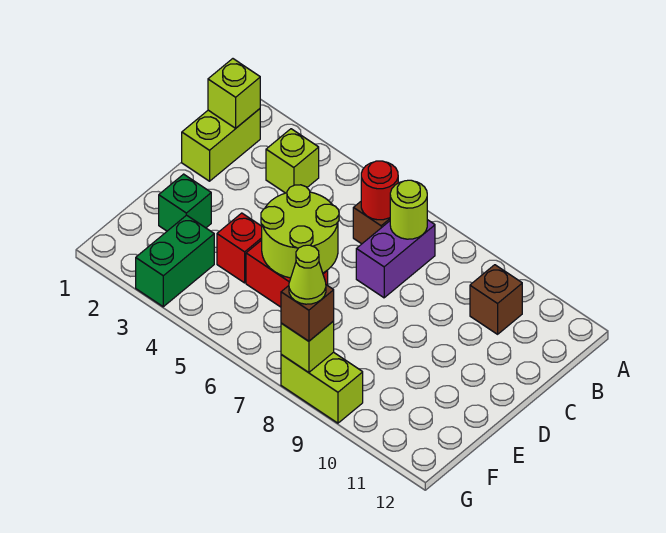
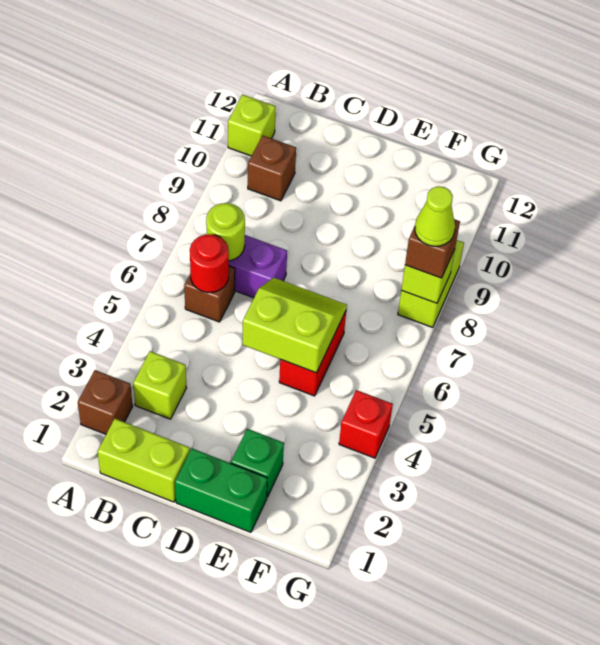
none -> brown brick A2 level 1
lime brick B1 level 2 -> lime brick A11 level 1
lime round brick D5:E6 level 2 -> lime slope D5:E6 level 2 top 5
red brick E4 level 1 -> red brick G4 level 1
green brick F3:G3 level 1 -> green brick D1:E1 level 1

